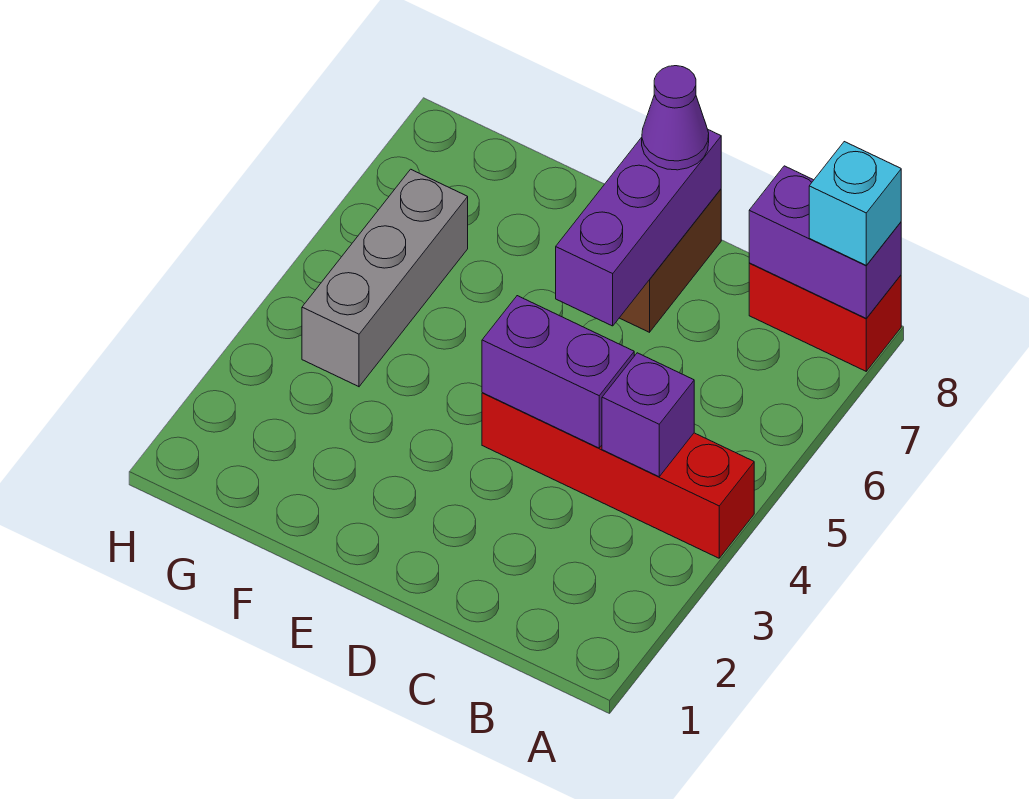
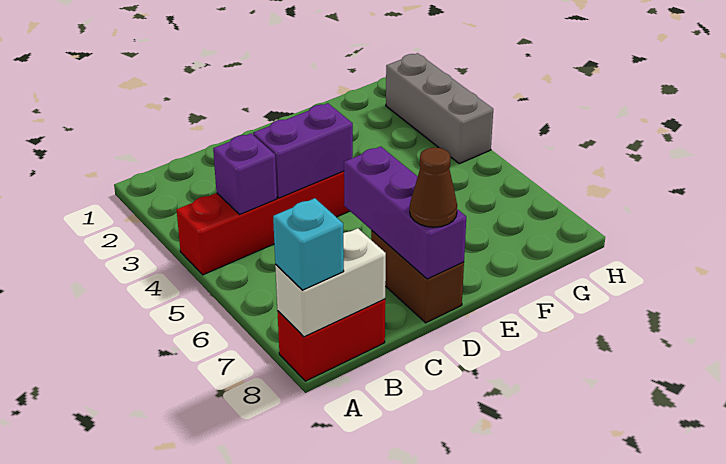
purple brick A8:B8 level 2 -> white brick A8:B8 level 2
purple cone D8 level 3 -> brown cone D8 level 3
grey brick G4:G6 level 1 -> grey brick H2:H4 level 1

